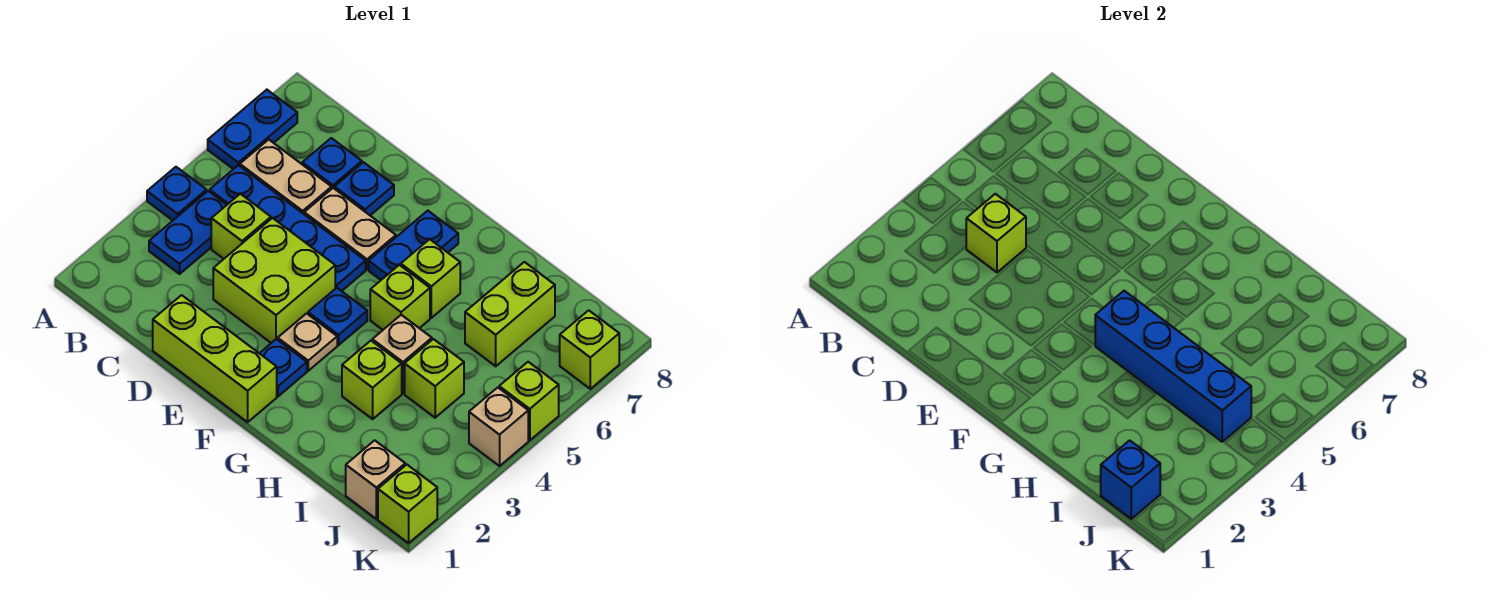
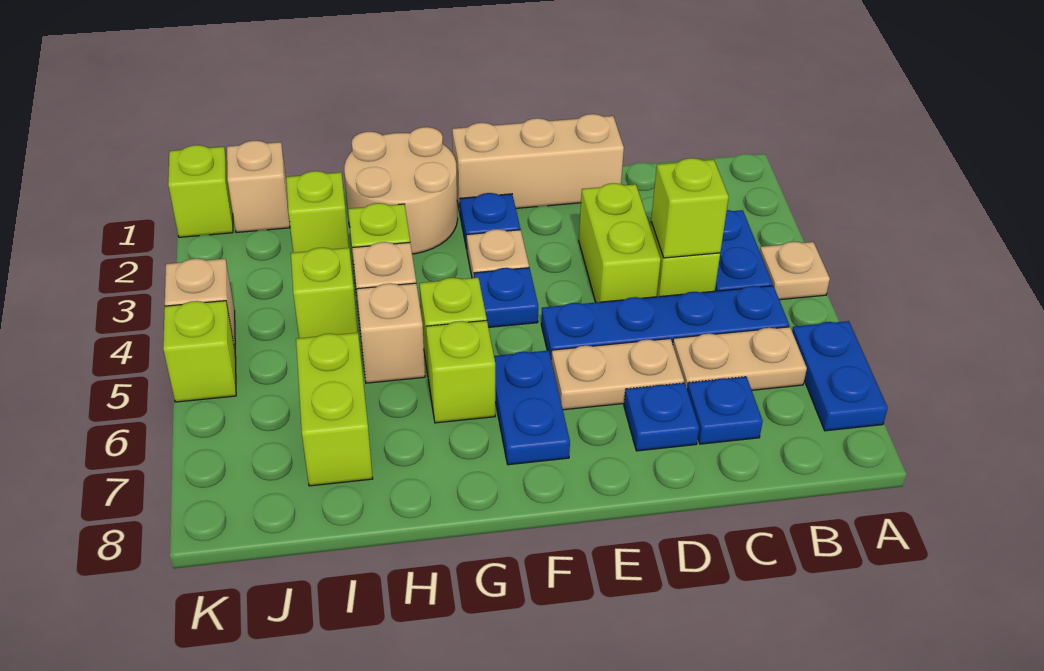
blue plate A4 level 1 -> tan plate A4 level 1
lime brick D1:F1 level 1 -> tan brick D1:F1 level 1
lime brick D3:E4 level 1 -> lime brick D3:D4 level 1
none -> tan round brick G1:H2 level 1
blue brick G4:J4 level 2 -> none
none -> tan brick H5 level 1
blue brick J1 level 2 -> none
lime brick K7 level 1 -> lime brick I2 level 1

